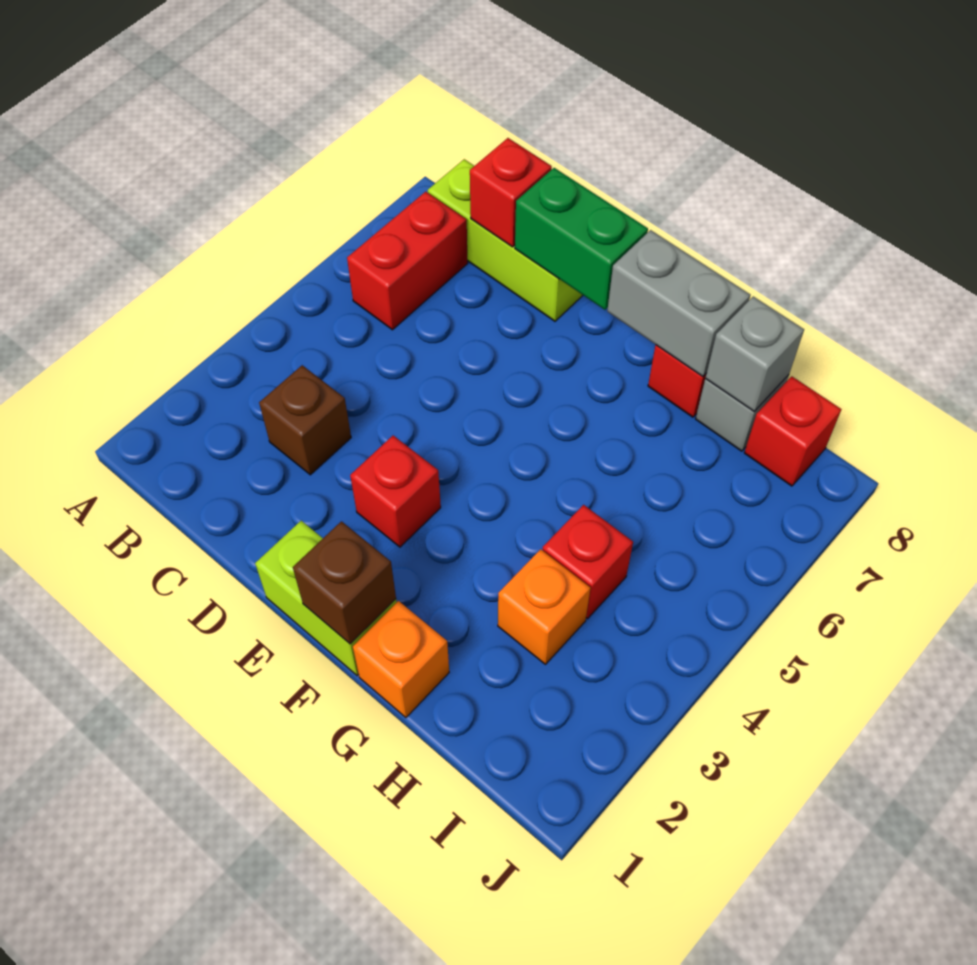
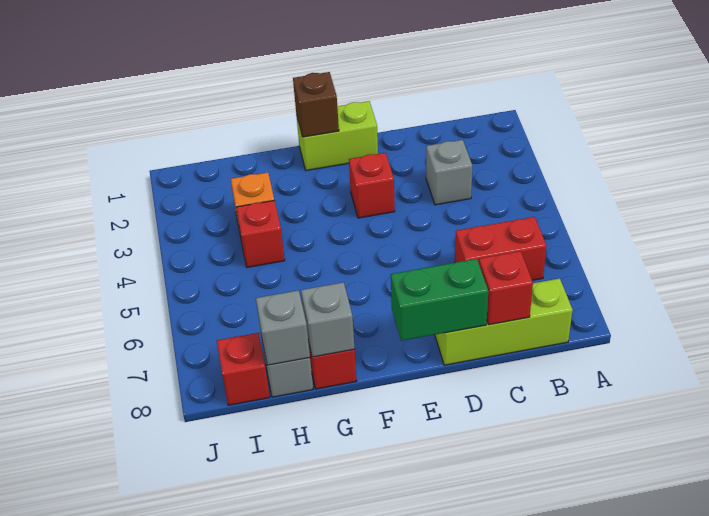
red brick B6:B7 level 1 -> red brick B6:C6 level 1
brown brick C3 level 1 -> grey brick C3 level 1
grey brick F8:G8 level 2 -> grey brick G8 level 2
orange brick G1 level 1 -> none

